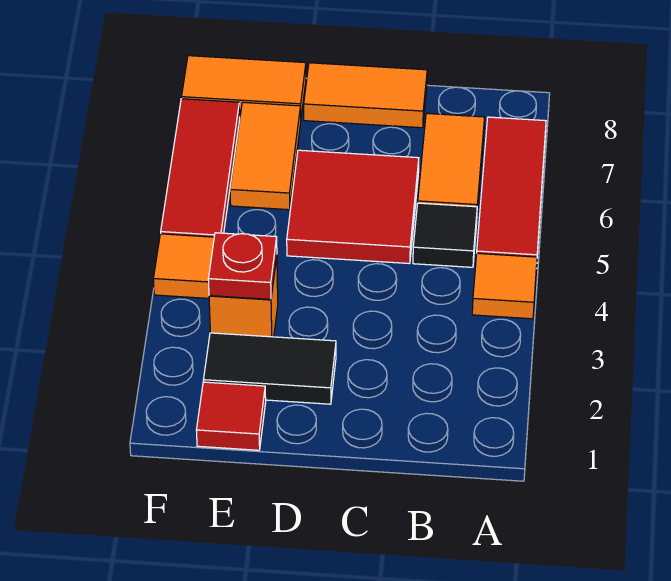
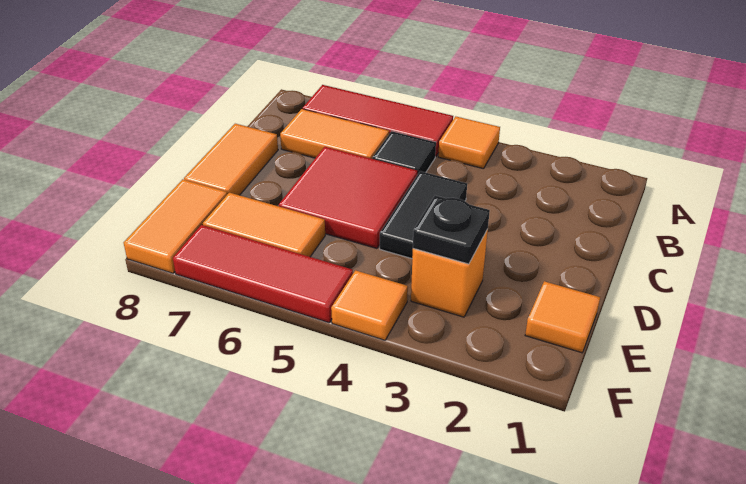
black tile D2:E2 level 1 -> black tile C4:D4 level 1
red tile E1 level 1 -> orange tile E1 level 1
red plate E3 level 2 -> black plate E3 level 2

